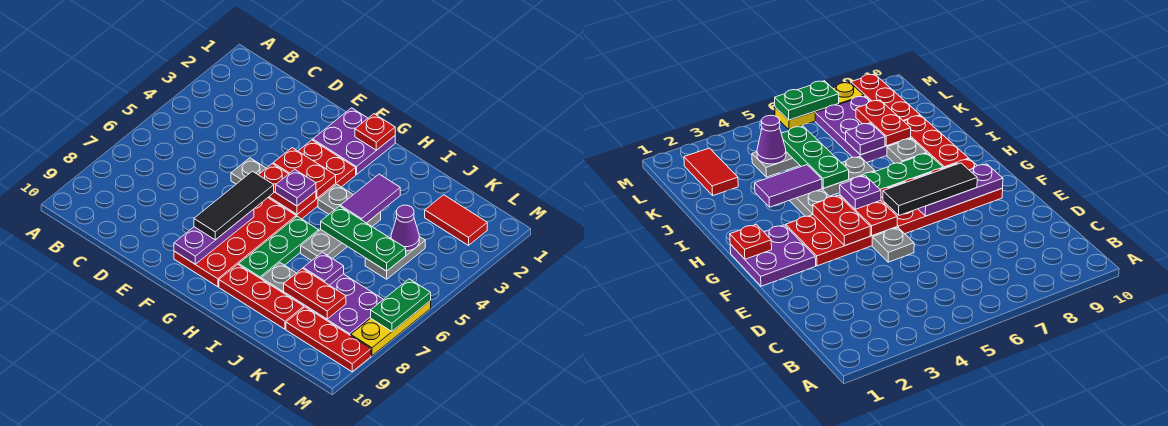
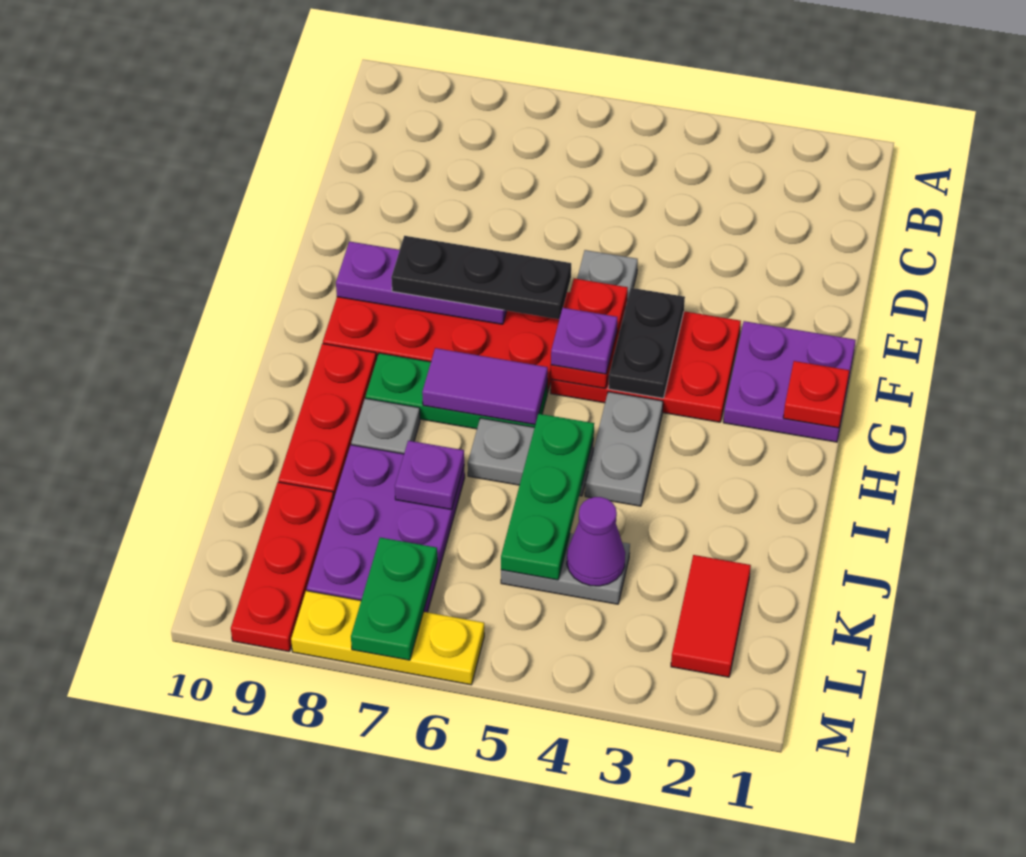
red plate F4:G4 level 2 -> black plate F4:G4 level 2
black tile F6:F8 level 3 -> black plate F6:F8 level 3
purple tile I3:I4 level 2 -> purple tile H6:H7 level 2
red plate J8:K8 level 2 -> none
green plate M6:M7 level 2 -> green plate L7:M7 level 2

